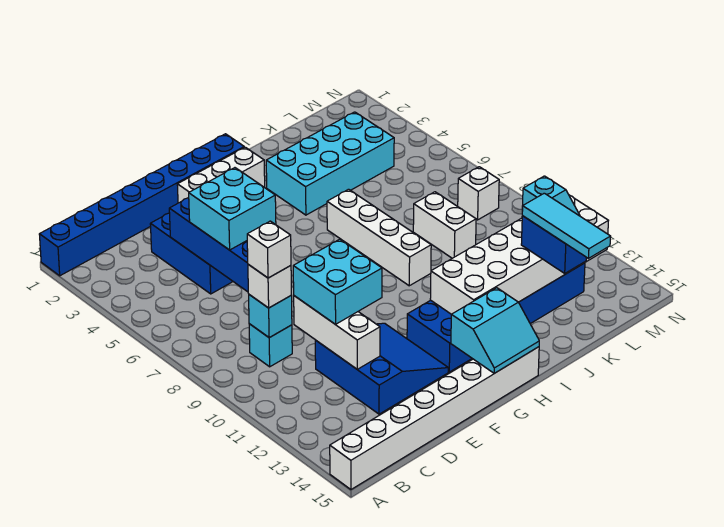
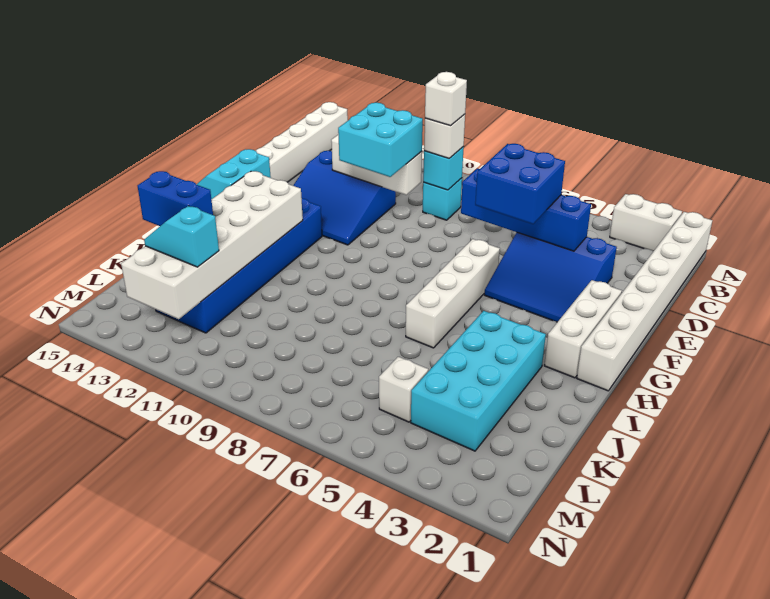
blue brick A1:H1 level 1 -> white brick A1:H1 level 1
cyan brick D5:E6 level 3 -> blue brick D5:E6 level 3
white brick I6:I9 level 1 -> white brick F6:I6 level 1
white brick K8:K9 level 1 -> white brick A2:A3 level 1
cyan tile K13:K15 level 4 -> none
white brick M8 level 1 -> white brick L5 level 1

